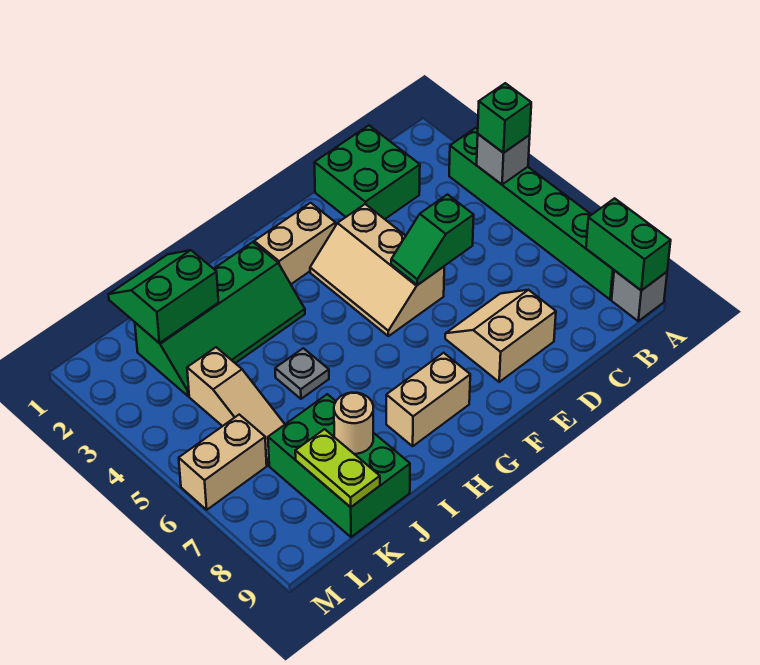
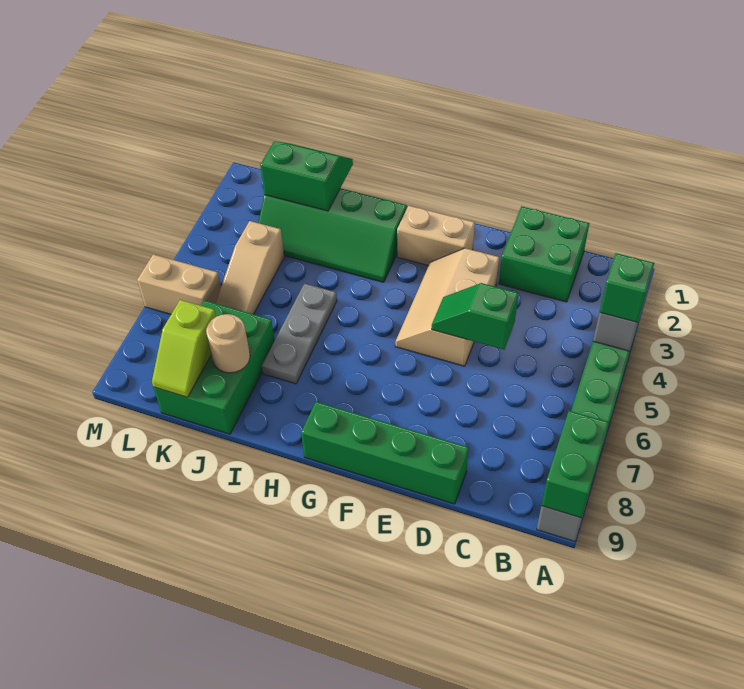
tan slope D7:E8 level 1 top 8 -> none
none -> green brick D9:G9 level 1
tan brick G8:H8 level 1 -> none
grey plate I5 level 1 -> grey plate I5:I7 level 1
lime plate K8:K9 level 2 -> lime slope K8:K9 level 2 top 8

